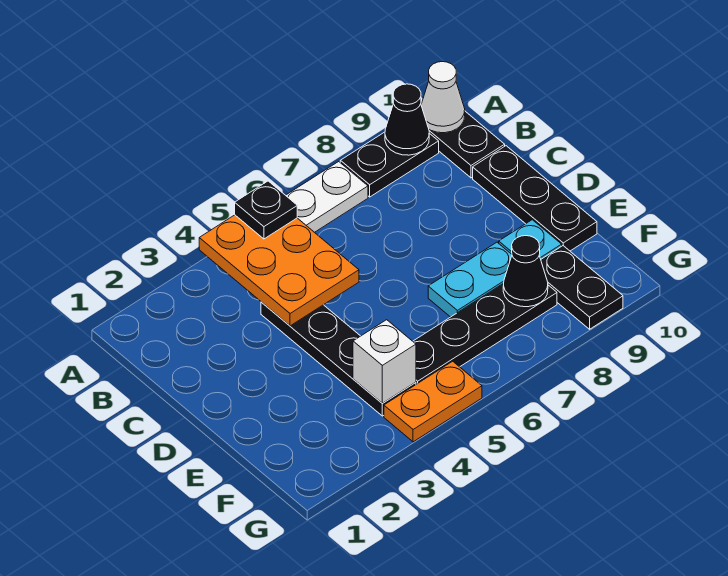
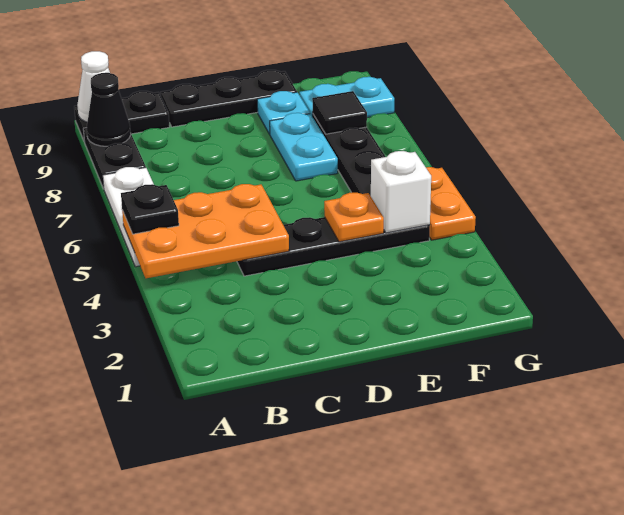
none -> orange plate E4 level 2
black cone F8 level 2 -> black tile F8 level 2
black plate F9:G9 level 1 -> cyan plate F9:G9 level 1

